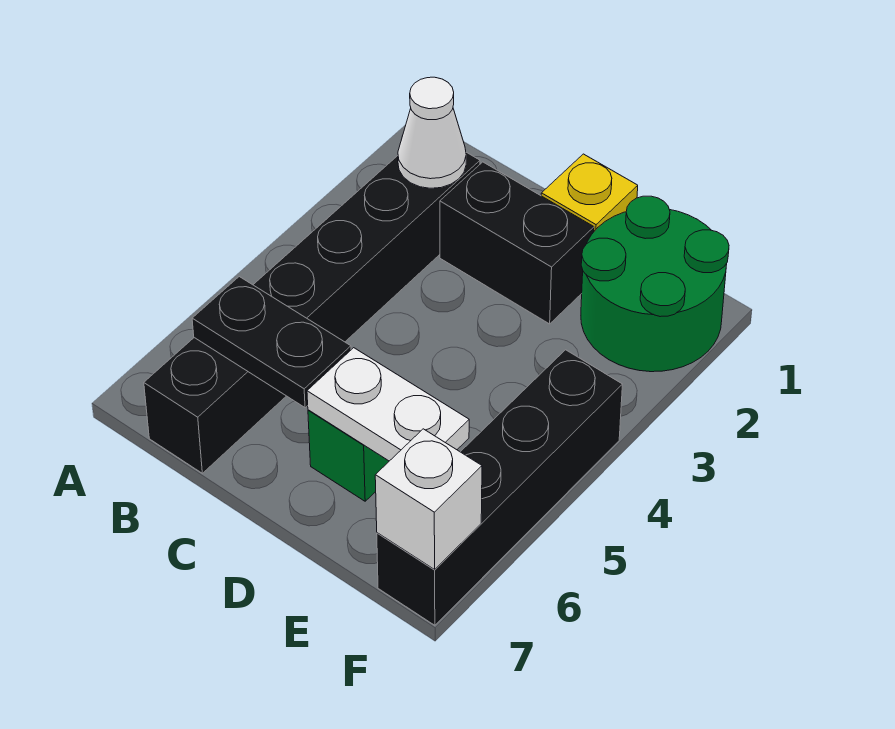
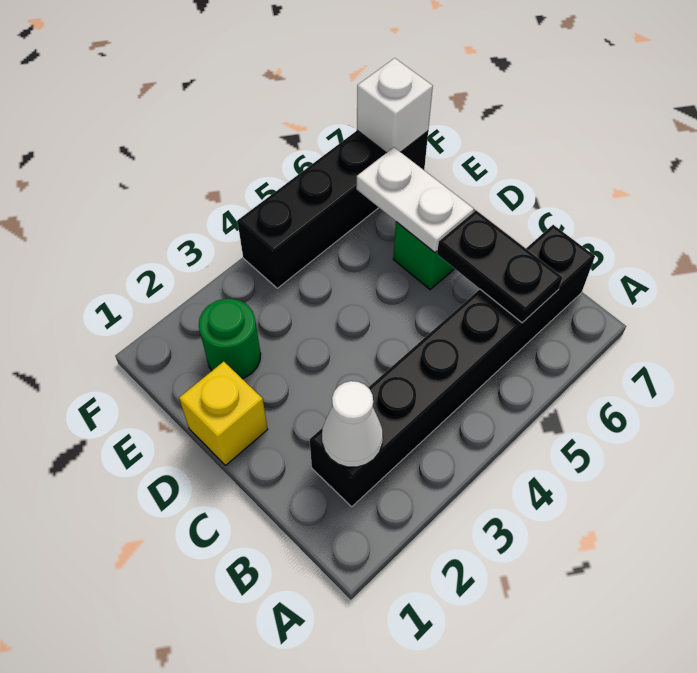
black brick C2:D2 level 1 -> none
green round brick E1:F2 level 1 -> green round brick E2 level 1

